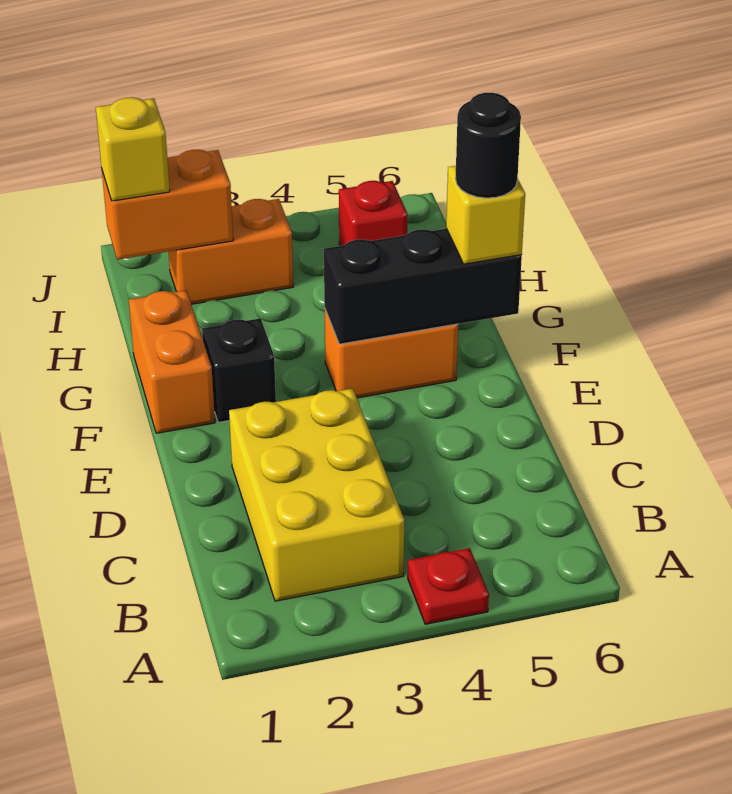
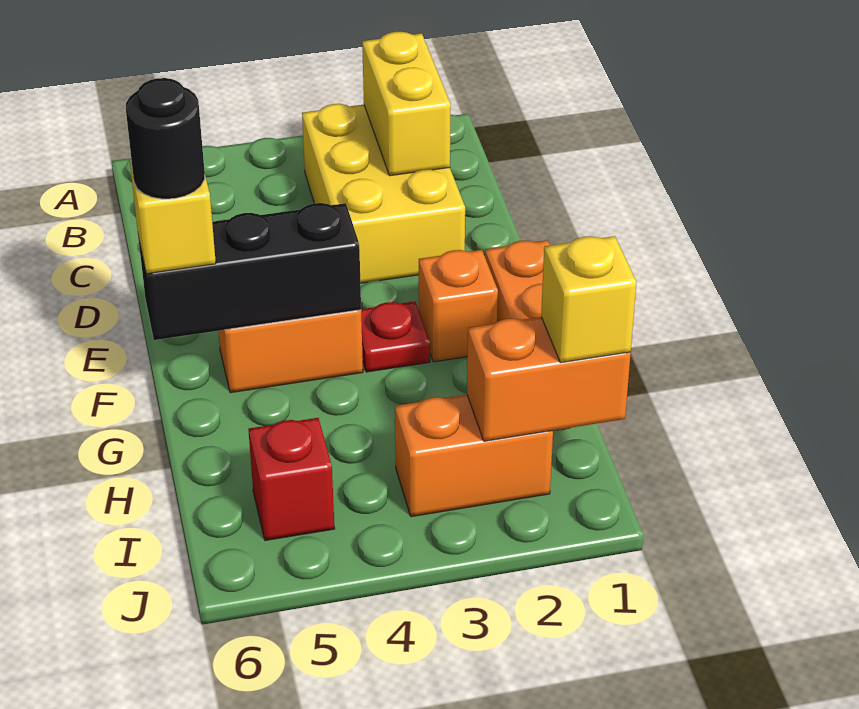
red plate A4 level 1 -> red plate F3 level 1
none -> yellow brick B2:C2 level 2
black brick F2 level 1 -> orange brick F2 level 1

